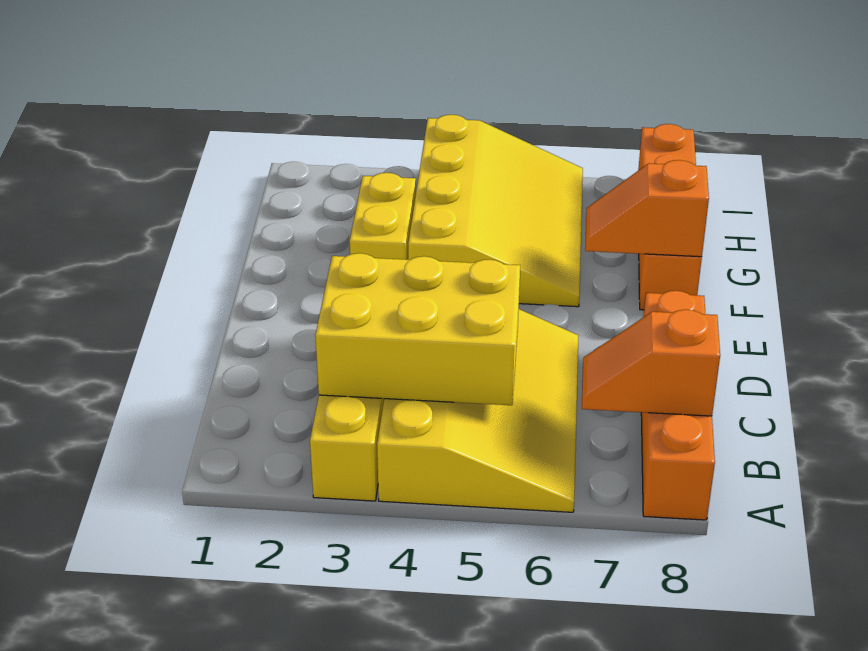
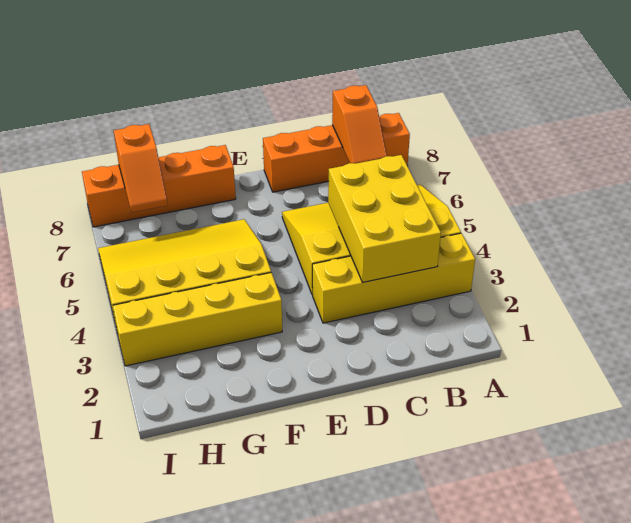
yellow brick F3:G3 level 1 -> yellow brick F3:I3 level 1
orange slope F7:F8 level 2 top 8 -> orange slope H7:H8 level 2 top 8

